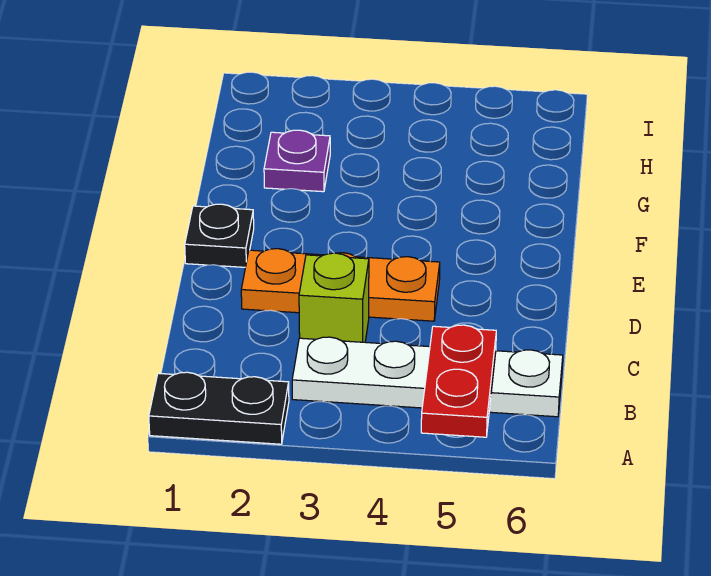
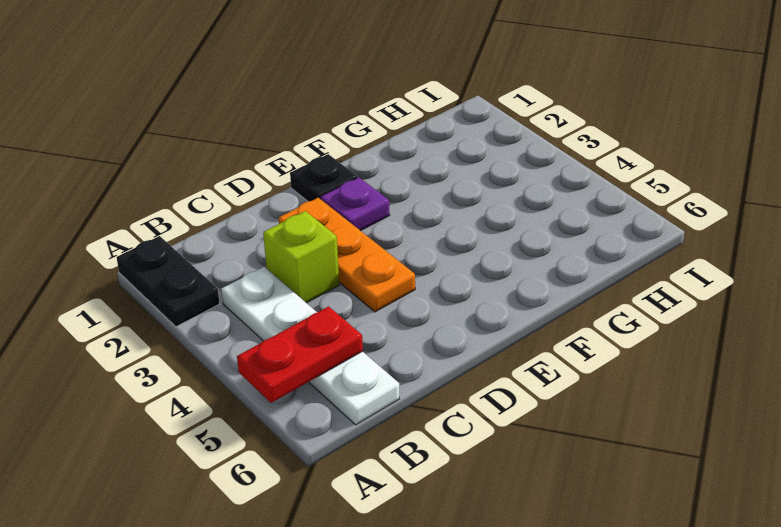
purple plate G2 level 1 -> purple plate E2 level 1

